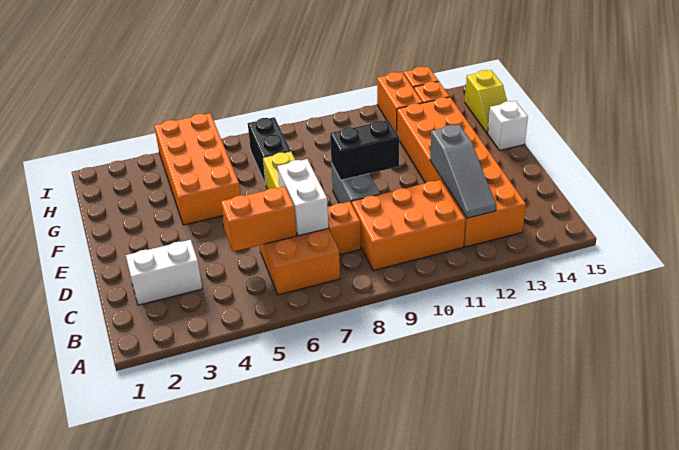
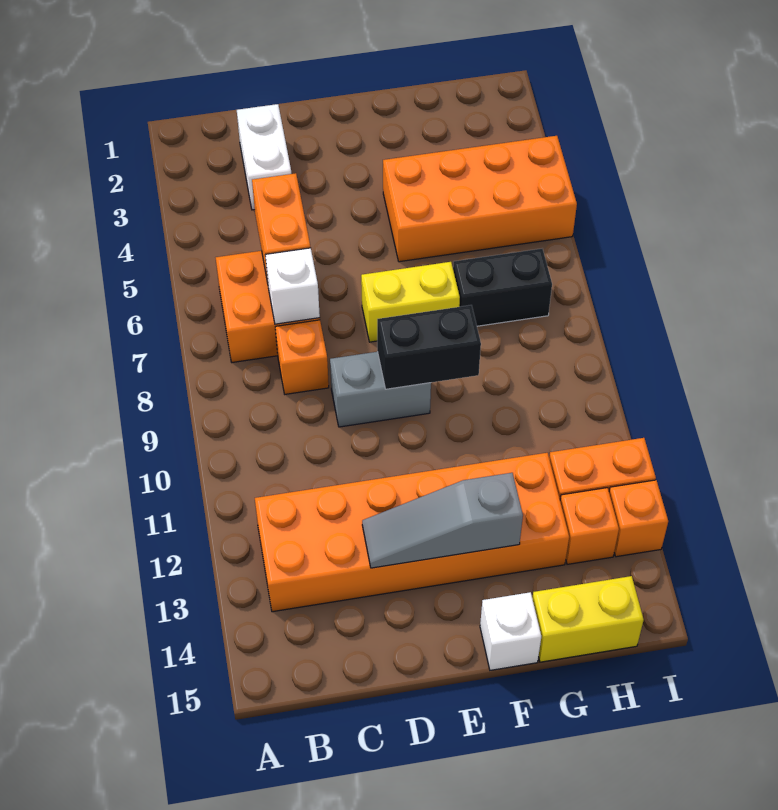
orange brick B9:C11 level 1 -> none
grey slope B12:D12 level 2 top D -> grey slope D13:F13 level 2 top F
white brick C7:D7 level 2 -> white brick C7 level 2
black brick E9:E10 level 2 -> black brick E9:F9 level 2
yellow slope G15:H15 level 1 top H -> yellow brick G15:H15 level 1

